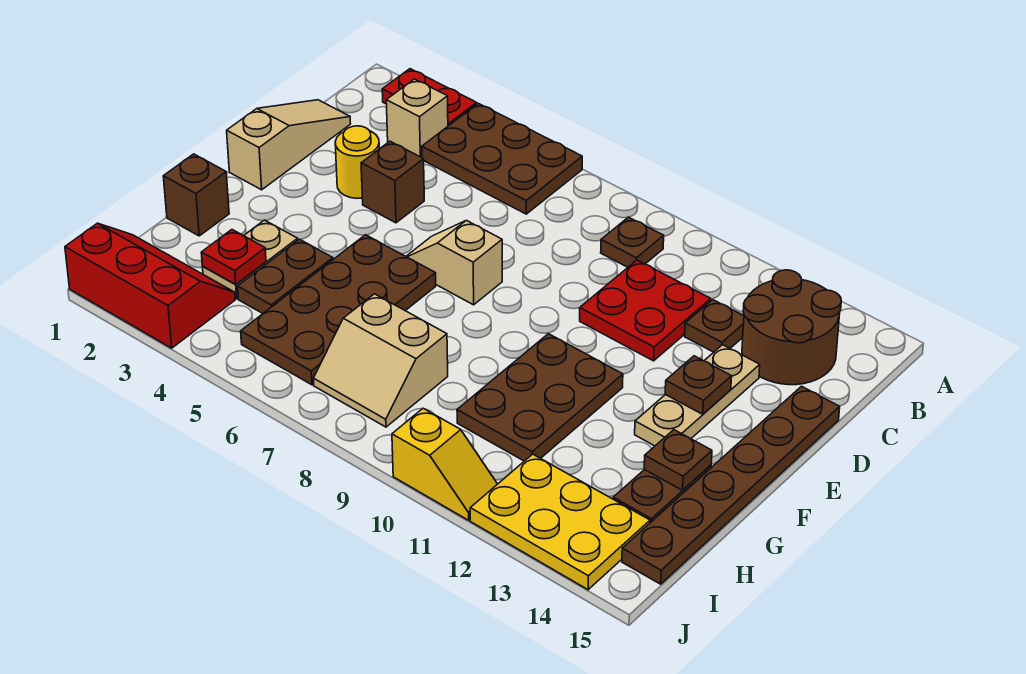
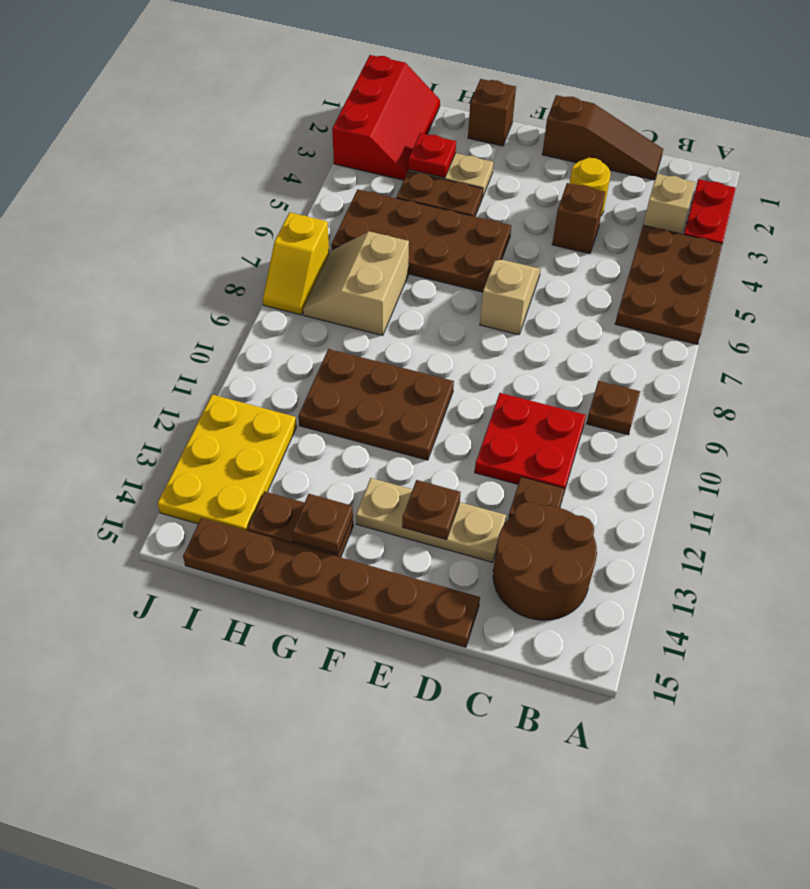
tan slope C1:E1 level 1 top E -> brown slope C1:E1 level 1 top E
yellow slope J10:J11 level 1 top 10 -> yellow slope J7:J8 level 1 top 7

